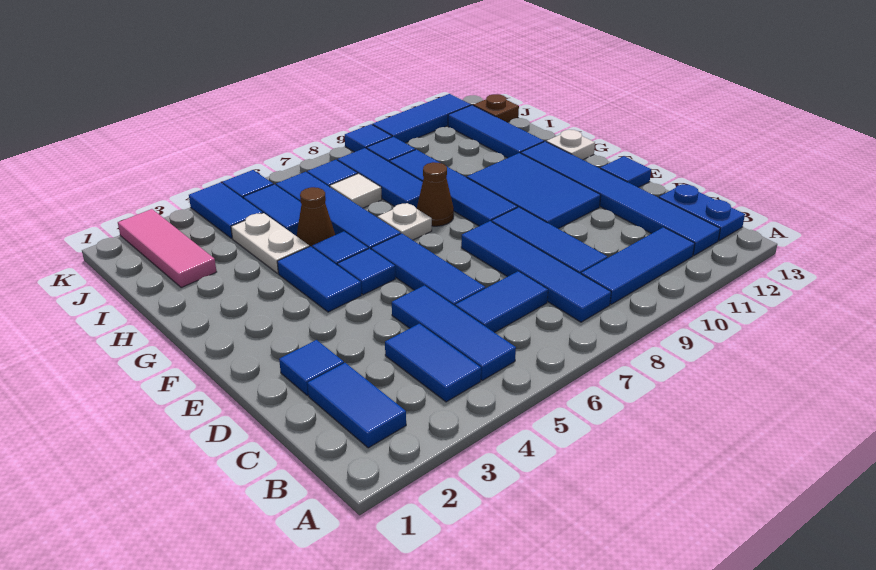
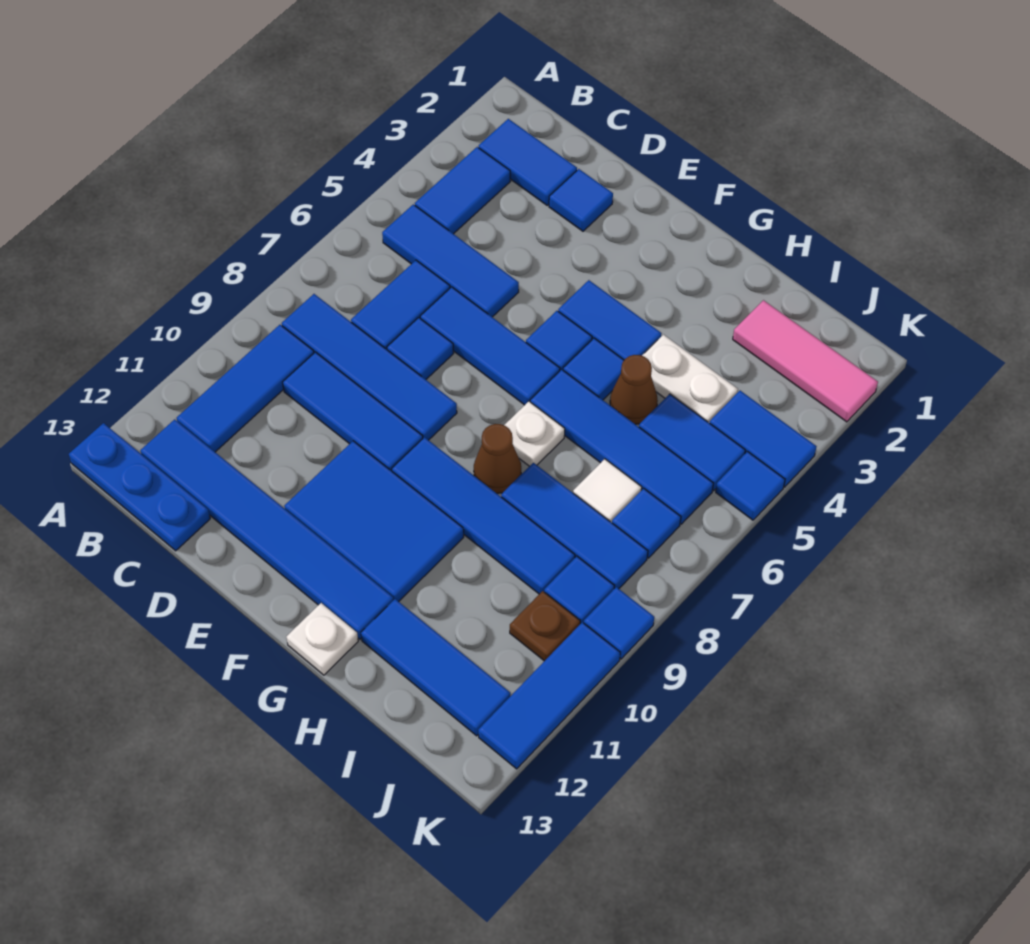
blue tile B4:C4 level 1 -> blue tile B3:B4 level 1
blue plate B13:C13 level 1 -> blue plate A13:C13 level 1
blue tile E13 level 1 -> blue tile D7 level 1
brown plate J13 level 1 -> brown plate J10 level 1

